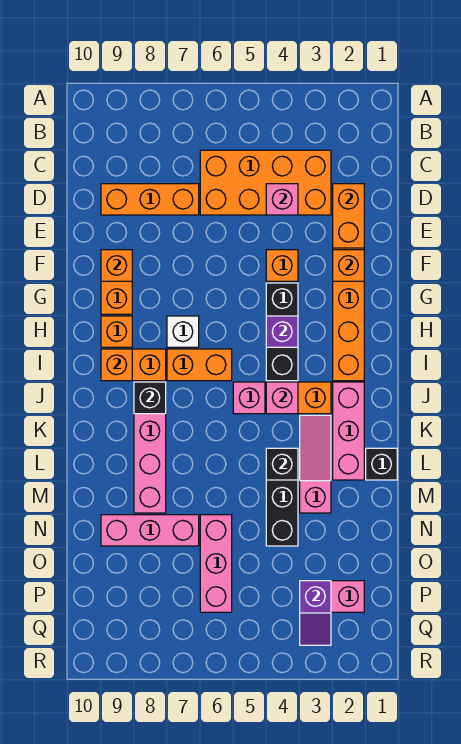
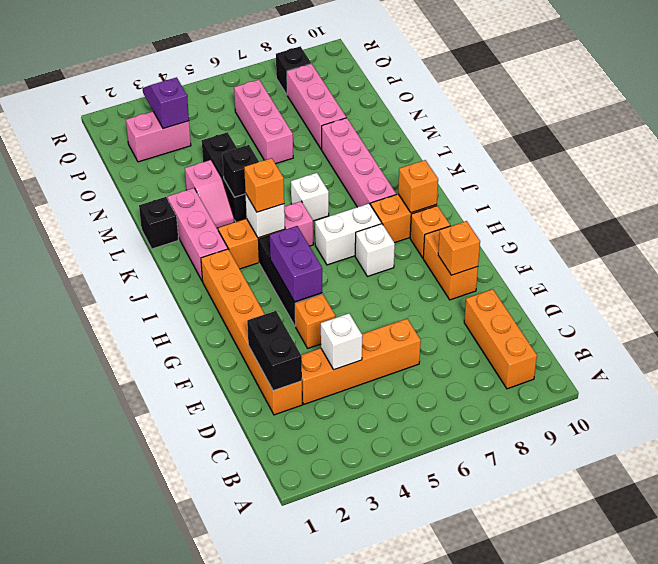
orange brick C3:D6 level 1 -> orange brick D3:D6 level 1
orange brick D2:E2 level 2 -> black brick D2:E2 level 2
pink brick D4 level 2 -> white brick D4 level 2
orange brick D7:D9 level 1 -> orange brick B9:D9 level 1
orange brick F2 level 2 -> orange brick J4 level 3
purple brick H4 level 2 -> purple brick G4:H4 level 2
orange brick I6:I7 level 1 -> white brick I6:I7 level 1
pink brick J4 level 2 -> white brick J4 level 2
black brick J8 level 2 -> black brick Q8 level 1
pink slope K3:M3 level 1 top M -> pink slope L3:M3 level 1 top M
none -> white brick K6 level 1
pink brick N7:N9 level 1 -> pink brick N8:P8 level 1

